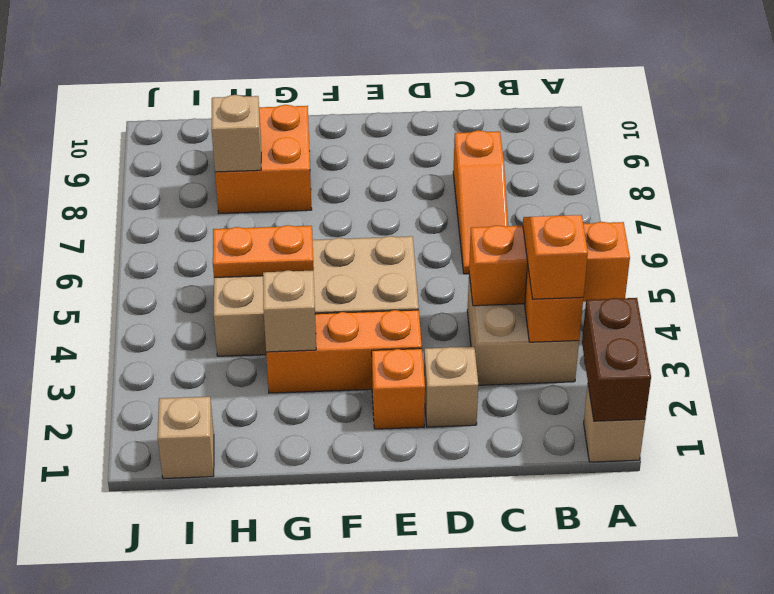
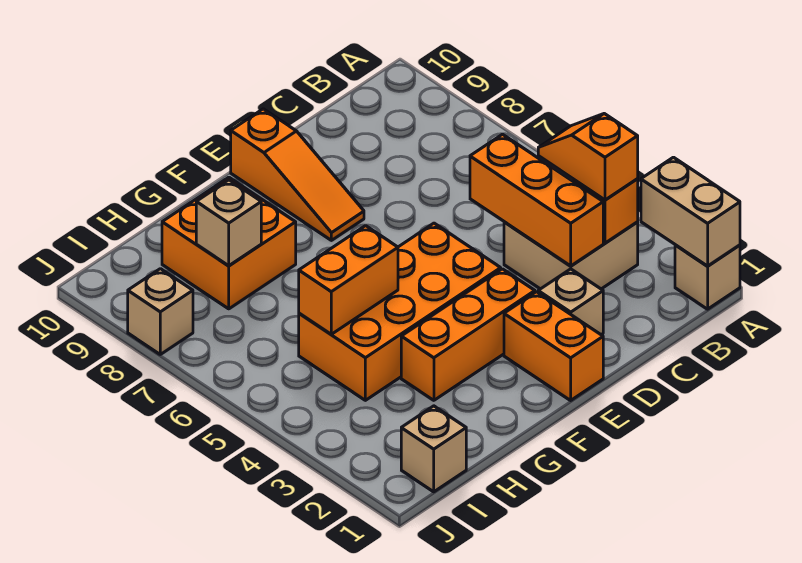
brown brick A1:A2 level 2 -> tan brick A1:A2 level 2
orange brick A4:C4 level 2 -> orange brick C3:C5 level 2
orange slope C6:C8 level 1 top 8 -> orange slope E8:E10 level 1 top 10
orange brick E2 level 1 -> orange brick E1:E2 level 1
tan brick E4:H5 level 1 -> orange brick E4:H5 level 1
tan brick G3 level 2 -> tan brick J8 level 1
orange plate G5:H5 level 2 -> orange brick G5:H5 level 2

